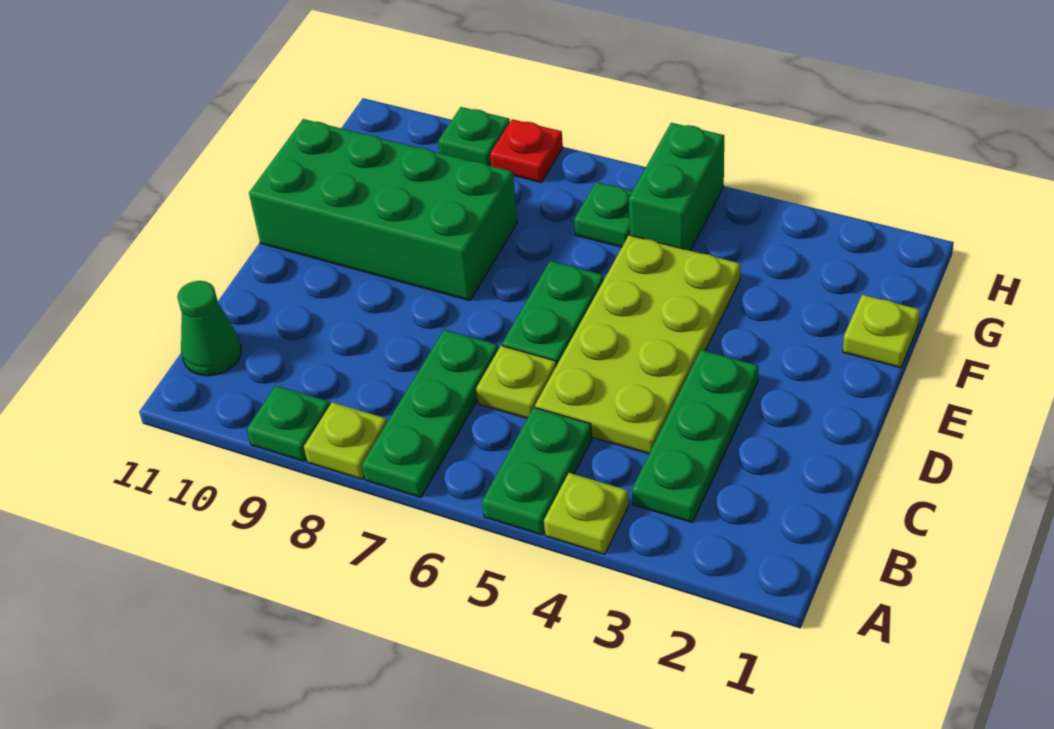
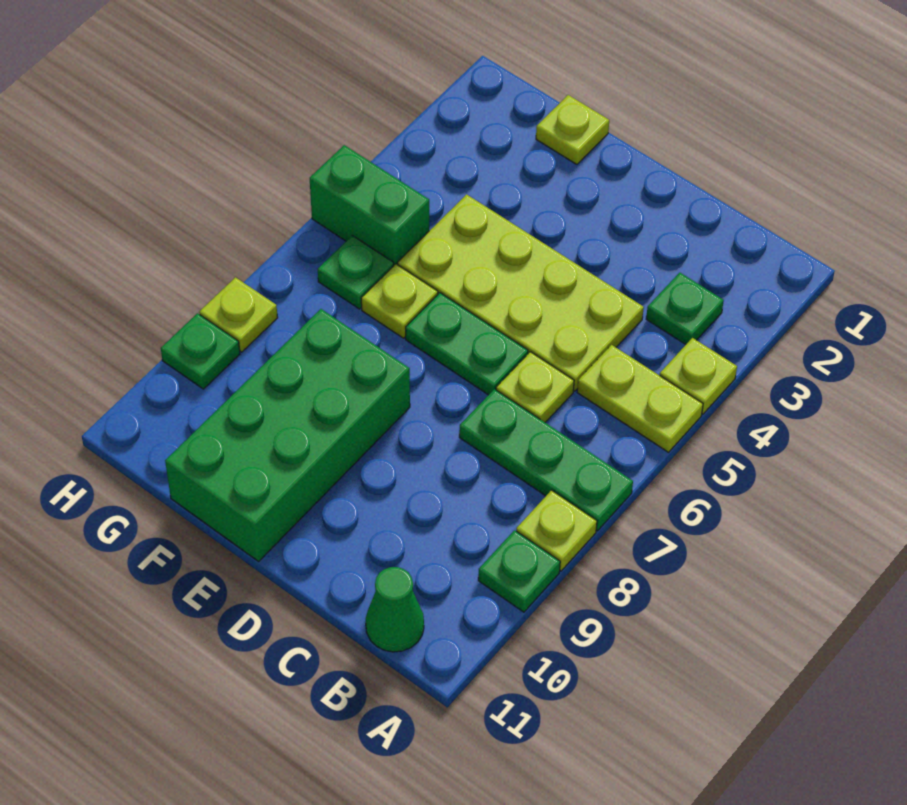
green plate A5:B5 level 1 -> lime plate A5:B5 level 1
green plate B3:D3 level 1 -> green plate B3 level 1
none -> lime plate F6 level 1
red plate H8 level 1 -> lime plate H8 level 1

